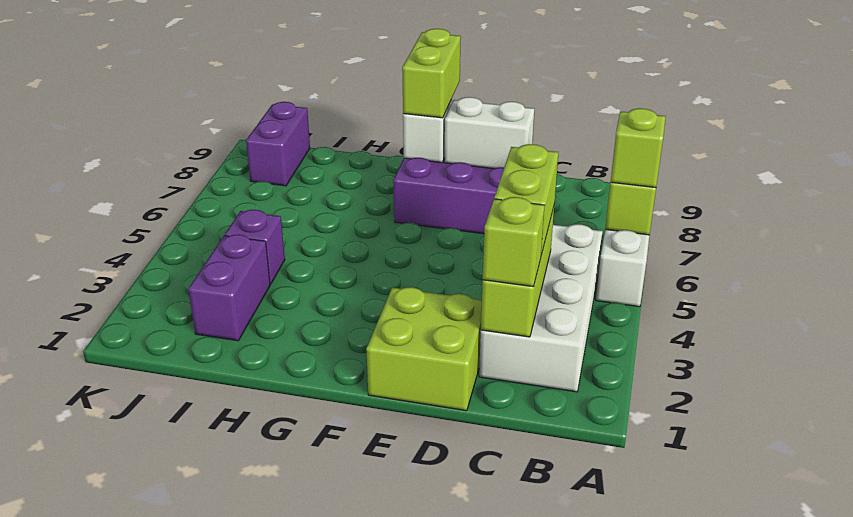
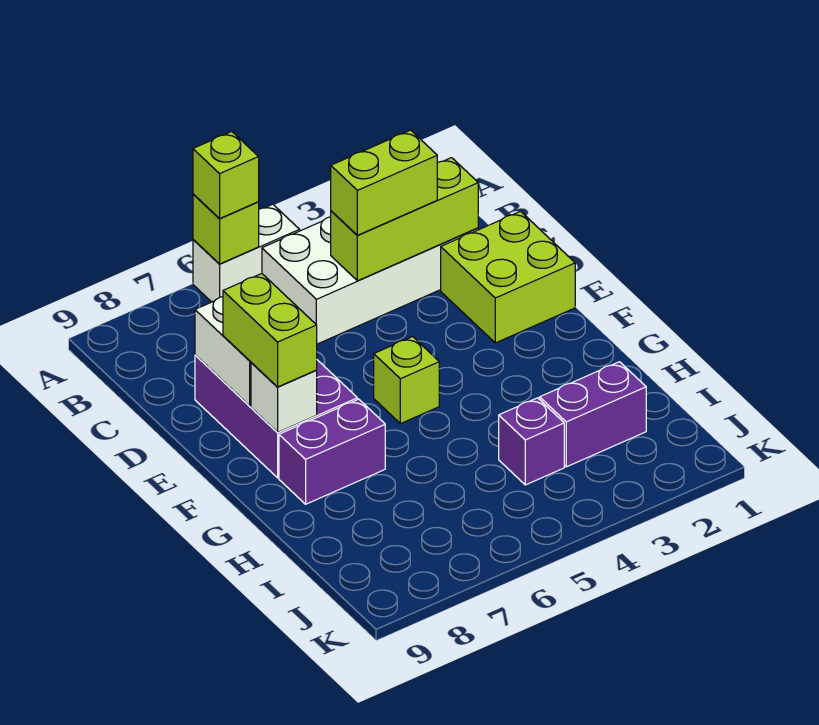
lime brick C2 level 3 -> lime brick F5 level 1
lime brick F8:F9 level 3 -> lime brick E8:F8 level 3
purple brick J8:J9 level 1 -> purple brick G7:G8 level 1

